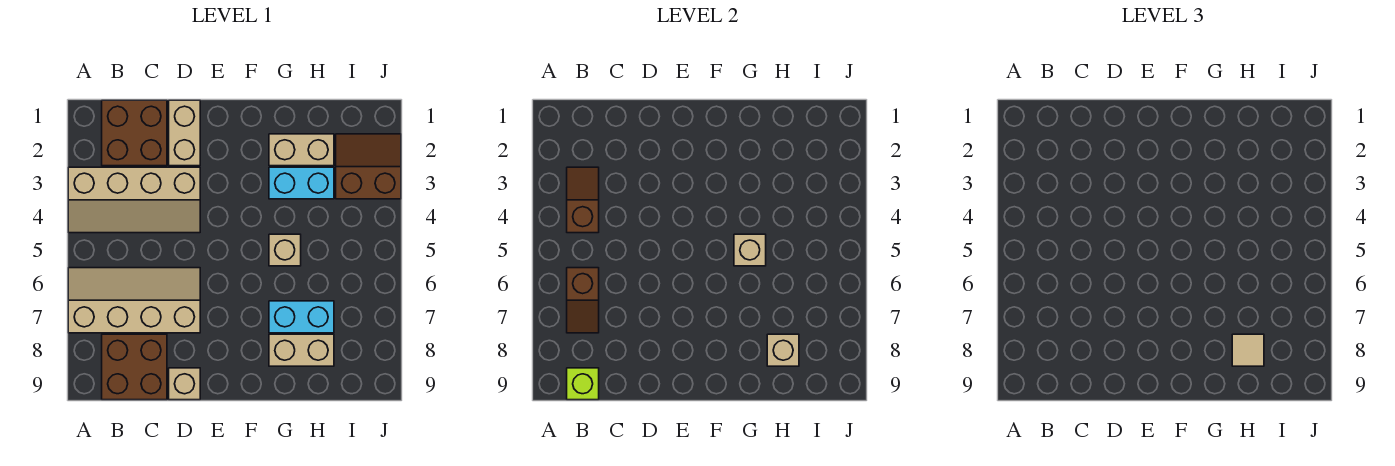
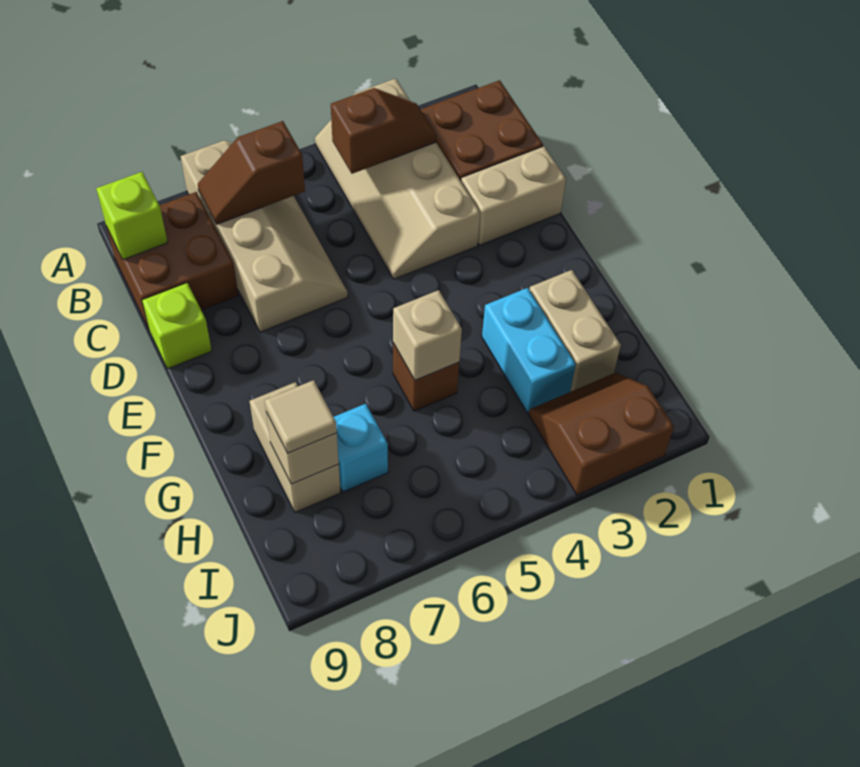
tan brick D9 level 1 -> lime brick D9 level 1
tan brick G5 level 1 -> brown brick G5 level 1
cyan brick G7:H7 level 1 -> cyan brick H7 level 1
brown slope I2:J3 level 1 top 3 -> brown slope I2:J3 level 1 top J

